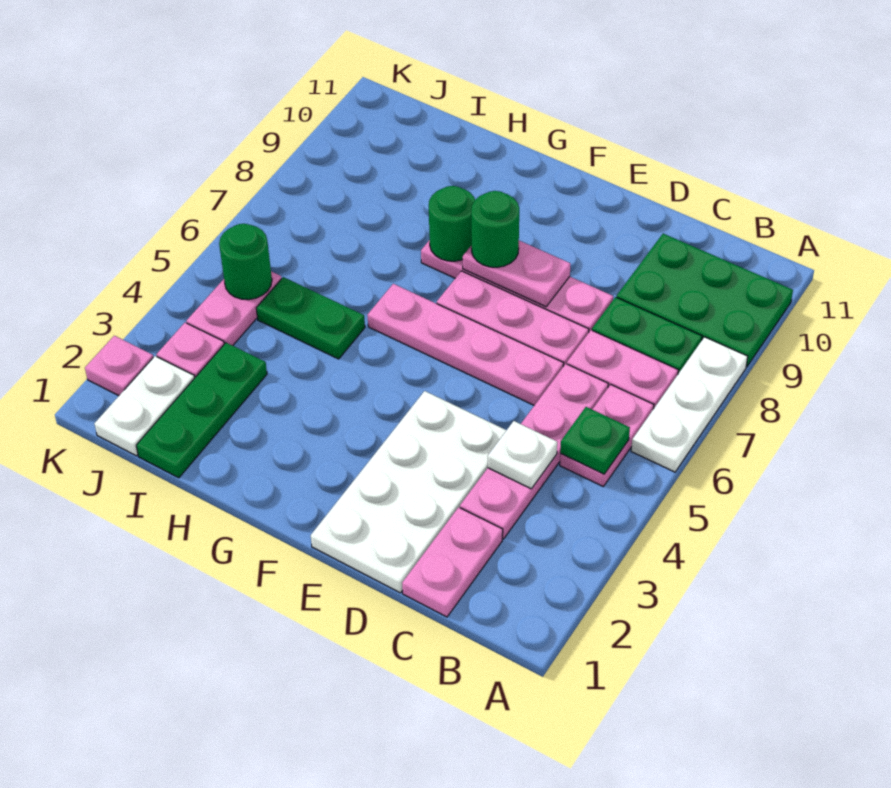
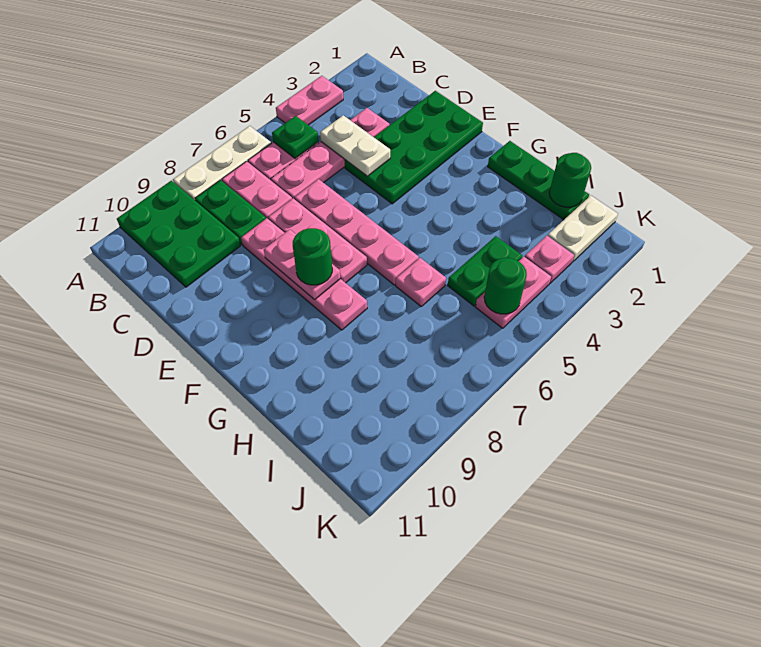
pink plate C1:C2 level 1 -> pink plate A3:A4 level 1
white plate C4 level 2 -> white plate C4:D4 level 2
white plate D1:E4 level 1 -> green plate D1:E4 level 1
green round brick G8 level 2 -> green round brick I1 level 2
green plate H5:I5 level 1 -> green plate I4:I5 level 1
green plate I1:I3 level 1 -> green plate G1:I1 level 1
pink plate K2 level 1 -> pink plate H6 level 1

